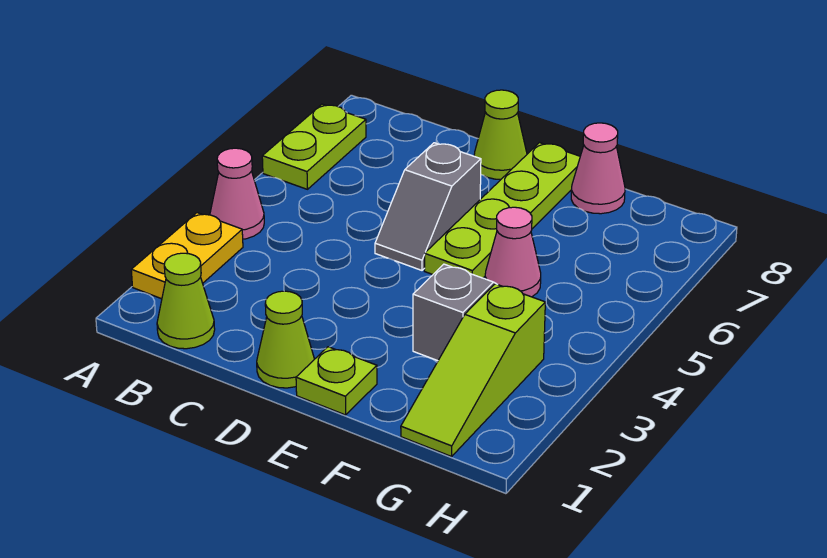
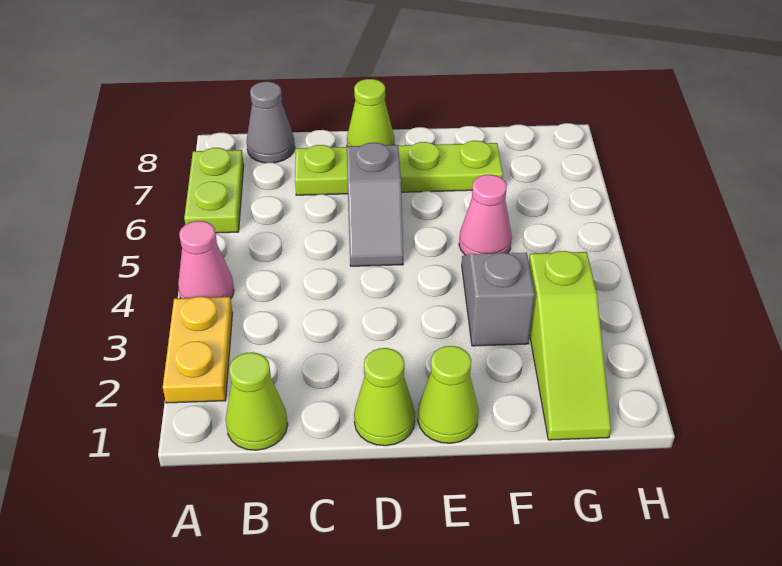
none -> grey cone B8 level 1
lime plate E1 level 1 -> lime cone E1 level 1
lime plate E5:E8 level 1 -> lime plate C7:F7 level 1
pink cone F8 level 1 -> none

